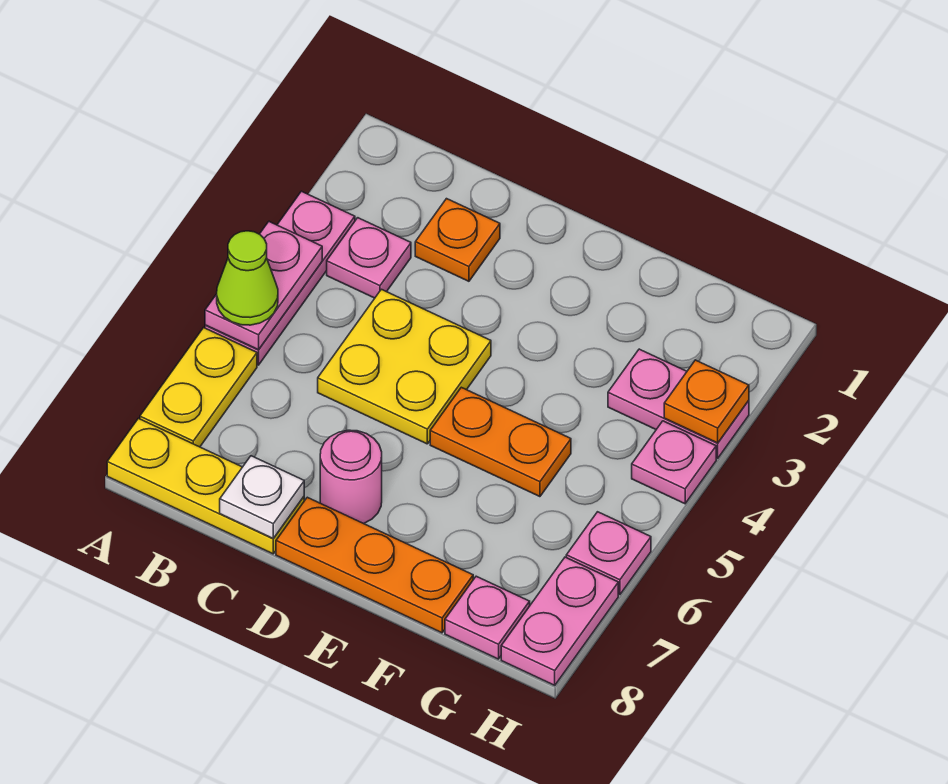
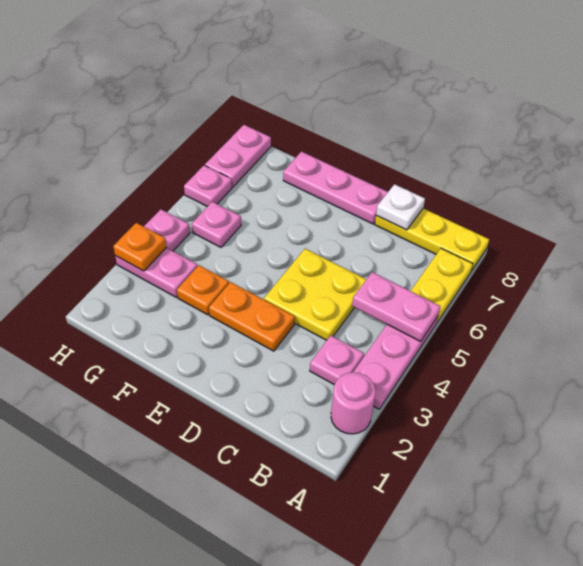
pink plate A4:A5 level 2 -> pink plate A5:B5 level 2
lime cone A5 level 3 -> none
orange plate C2 level 1 -> orange plate F3 level 1
pink round brick D7 level 1 -> pink round brick A2 level 1
orange plate D8:F8 level 1 -> pink plate D8:F8 level 1
orange plate E5:F5 level 1 -> orange plate D3:E3 level 1
pink plate G8 level 1 -> pink plate G5 level 1

